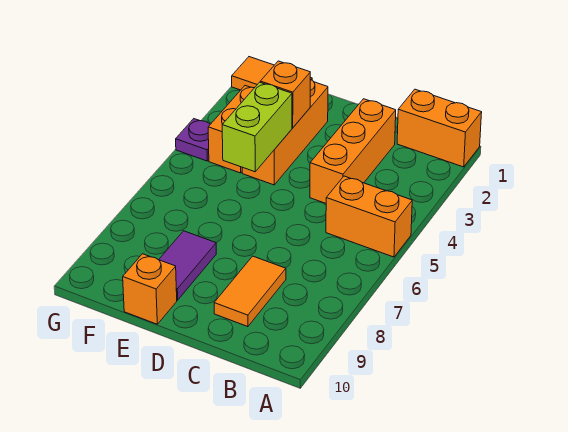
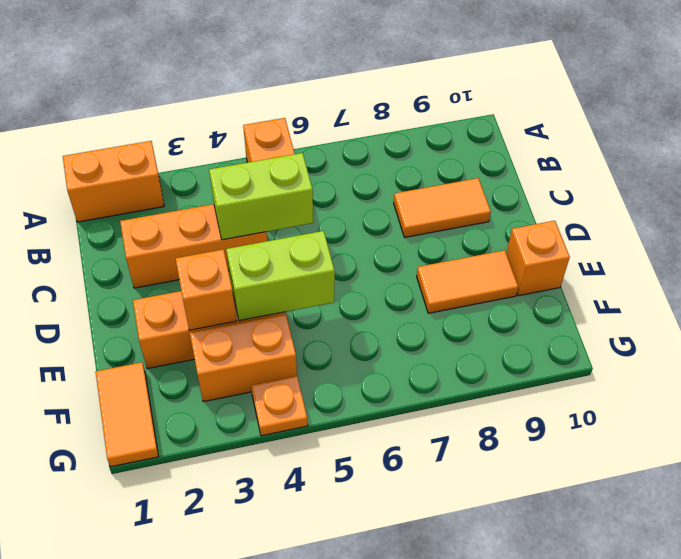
orange brick A1:B1 level 1 -> orange brick A1:A2 level 1
none -> lime brick C4:C5 level 2
purple tile E8:E9 level 1 -> orange tile E8:E9 level 1
purple plate G4 level 1 -> orange plate G4 level 1

